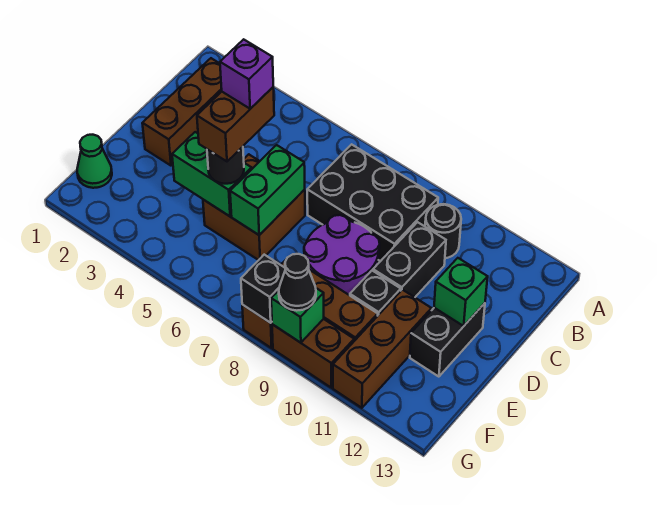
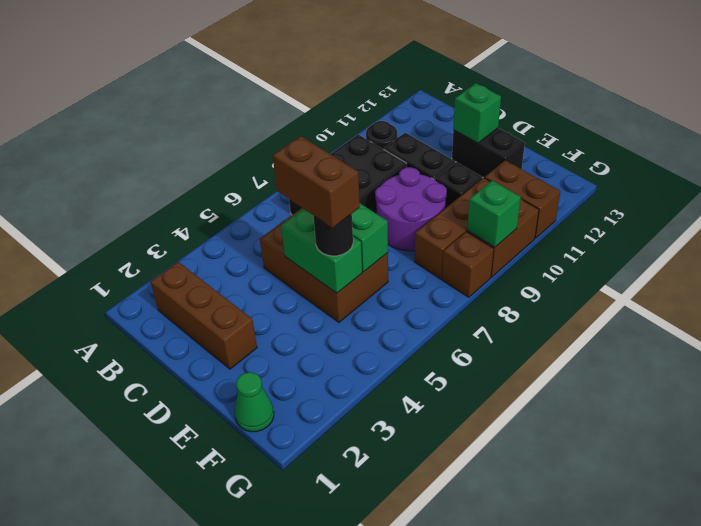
brown brick D5:E6 level 1 -> brown brick C5:E6 level 1
purple brick D5 level 5 -> none
green brick E4:E5 level 2 -> green brick D5:E5 level 2
brown brick E11:G11 level 1 -> brown brick F11:G11 level 1
black brick G8 level 2 -> none
black cone G9 level 3 -> none

